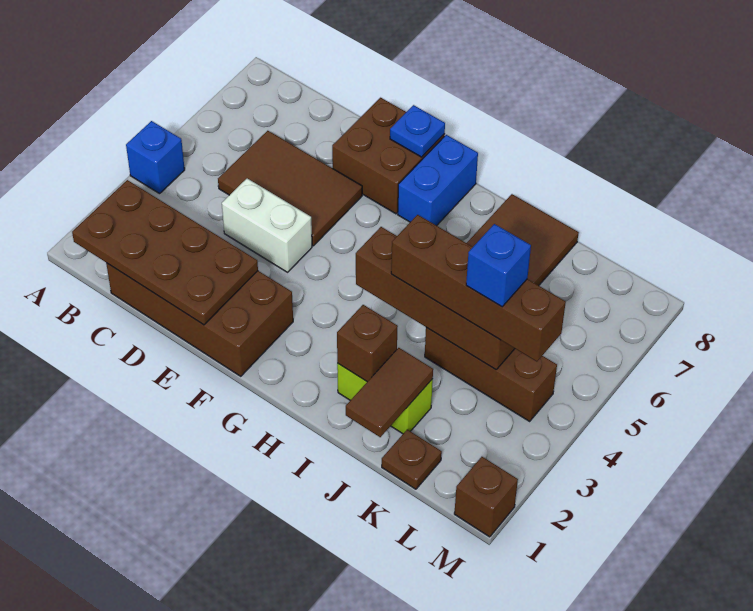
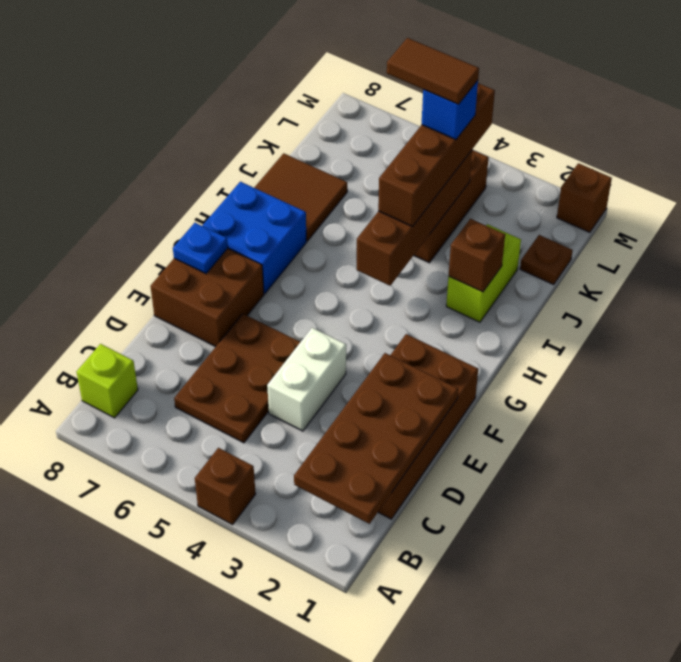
blue brick A4 level 1 -> brown brick A4 level 1
none -> lime brick B8 level 1
brown tile C5:E6 level 1 -> brown plate C5:E6 level 1
blue brick G7:G8 level 1 -> blue brick G7:H8 level 1
brown tile J1:J2 level 2 -> brown tile K4:K5 level 5

